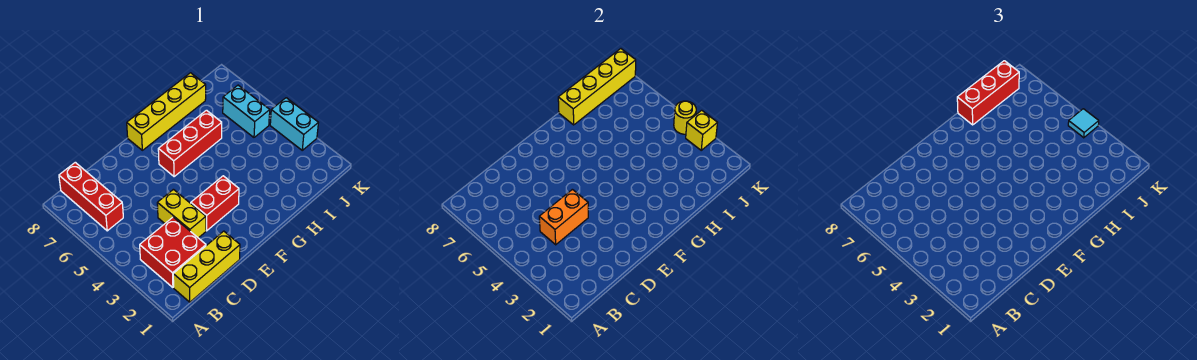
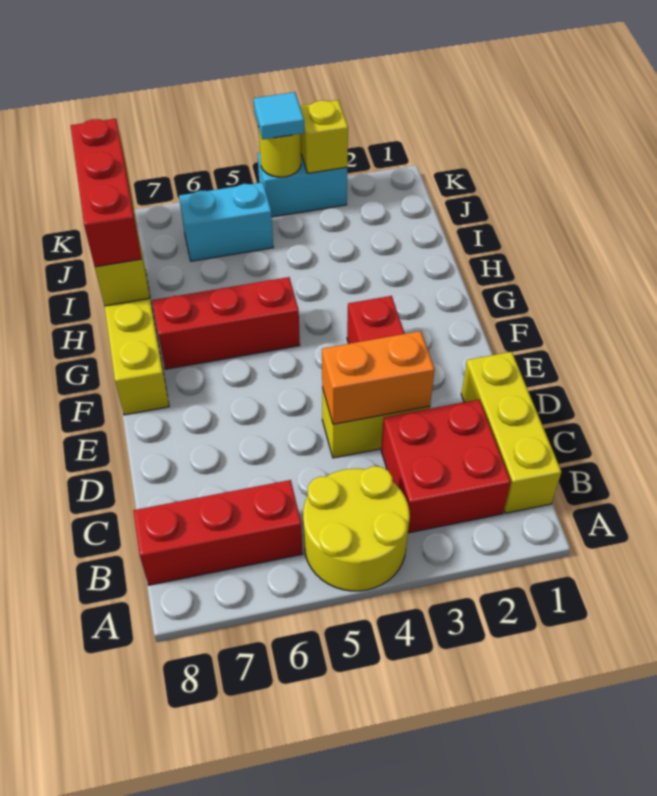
none -> yellow round brick A4:B5 level 1
orange brick C4:D4 level 2 -> orange brick D3:D4 level 2
red brick F6:H6 level 1 -> red brick G5:G7 level 1

